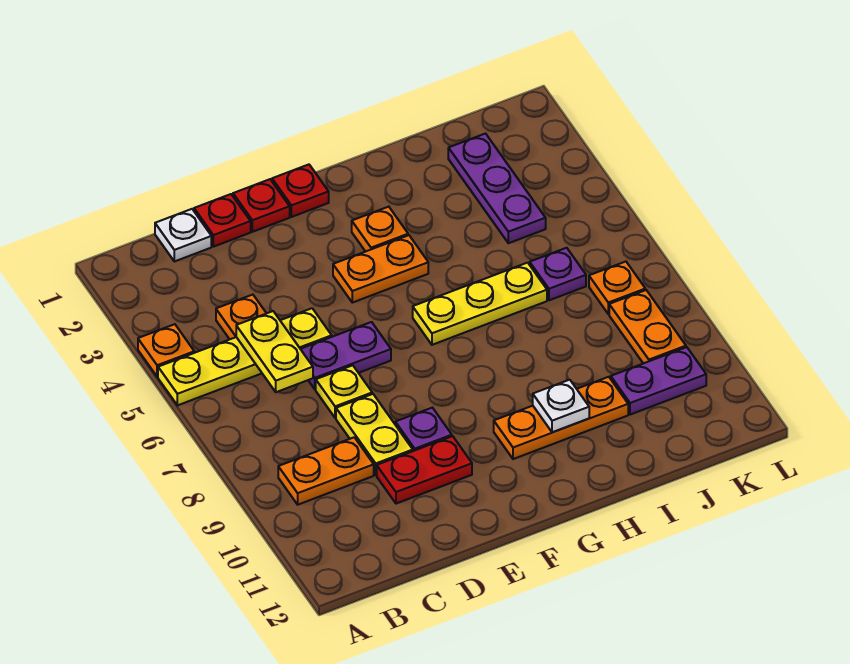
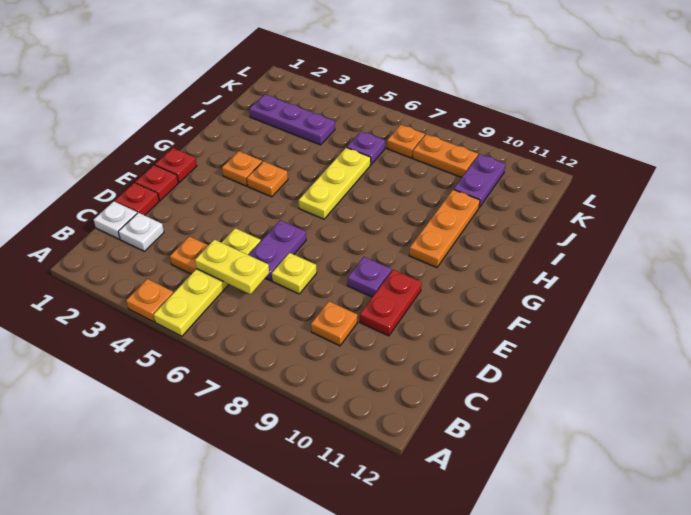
orange plate B9:C9 level 1 -> orange plate C9 level 1
yellow plate D8:D9 level 1 -> none
orange plate F4:G4 level 1 -> orange plate G4 level 1
white plate H10 level 2 -> white plate C2 level 1

